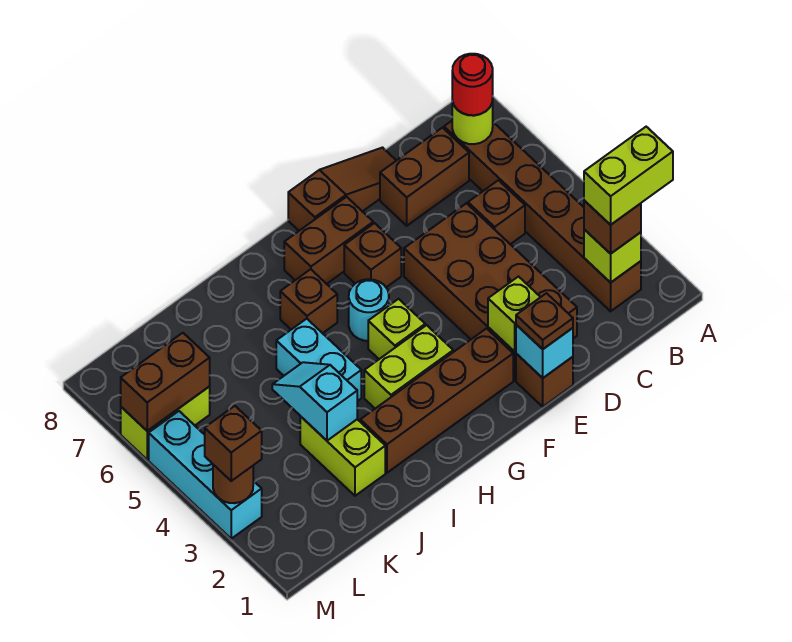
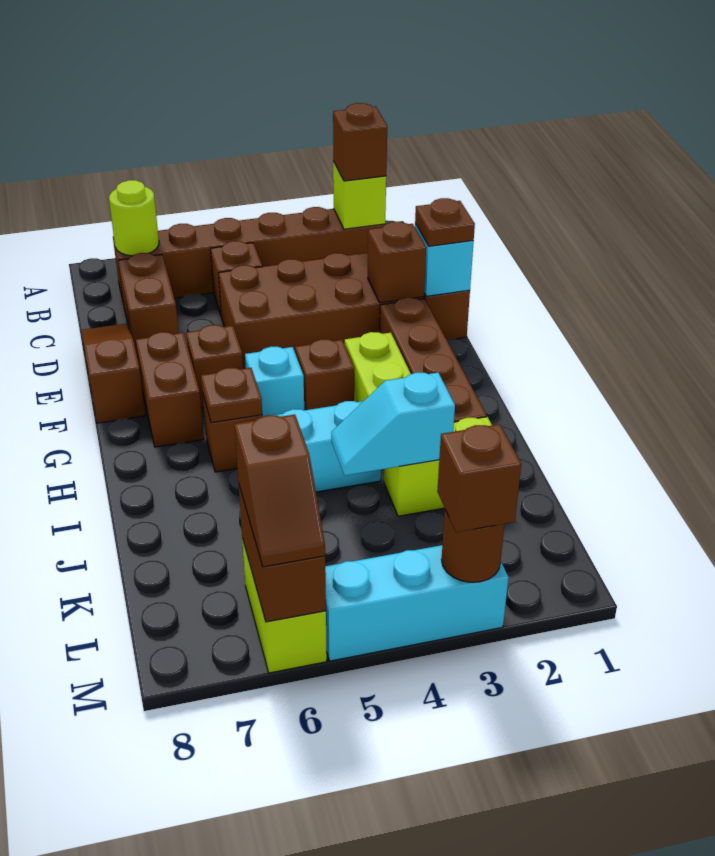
lime brick A2:B2 level 4 -> none
red round brick B7 level 3 -> none
lime brick E2 level 2 -> brown brick E2 level 2
lime brick G4 level 1 -> brown brick G4 level 1
cyan round brick G5 level 1 -> cyan brick G5 level 1
none -> brown plate H6 level 2
none -> brown slope L6:M6 level 3 top L

